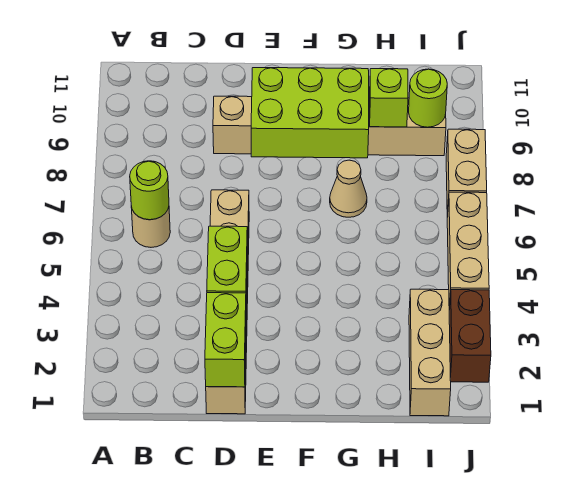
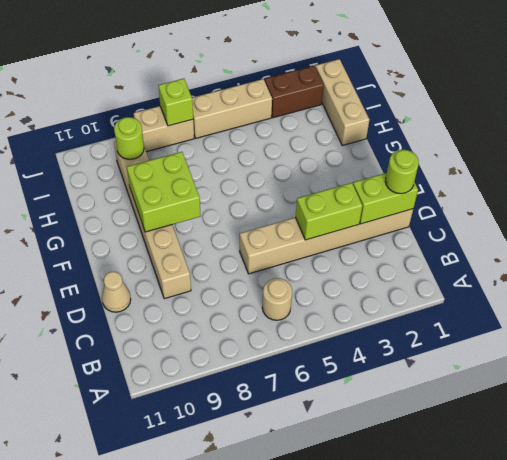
lime round brick B6 level 2 -> lime round brick D1 level 3
lime brick E8:G9 level 2 -> lime brick F8:G9 level 2
tan cone G7 level 1 -> tan cone D11 level 1
lime brick H9 level 2 -> lime brick J7 level 2
tan brick I1:I3 level 1 -> tan brick H1:J1 level 1

